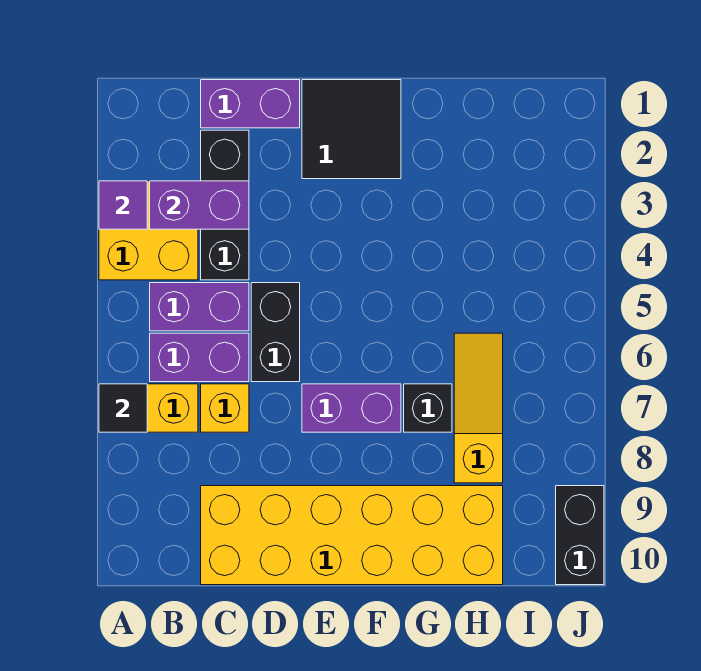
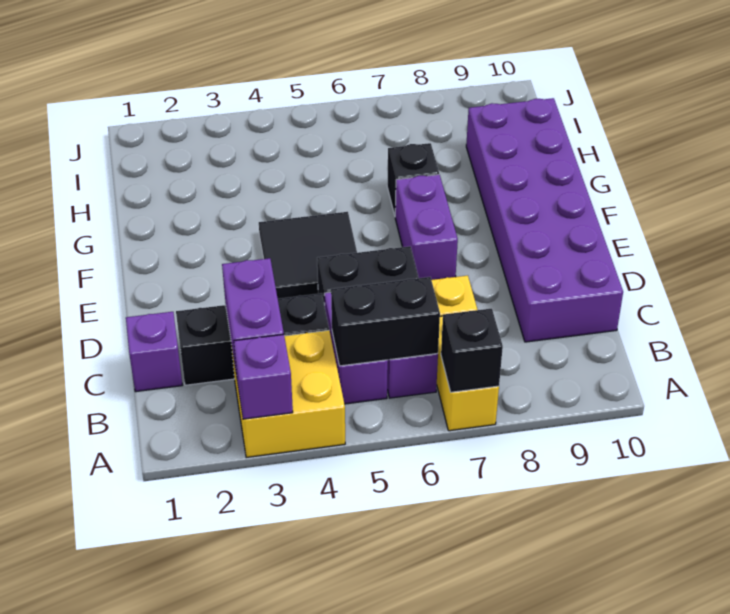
purple tile A3 level 2 -> purple brick A3 level 2
black tile A7 level 2 -> black brick A7 level 2
purple brick C1:D1 level 1 -> purple brick C1 level 1
yellow brick C9:H10 level 1 -> purple brick C9:H10 level 1
black tile E1:F2 level 1 -> black tile E4:F5 level 1
yellow slope H6:H8 level 1 top 8 -> none
black brick J9:J10 level 1 -> black brick B5:B6 level 2

